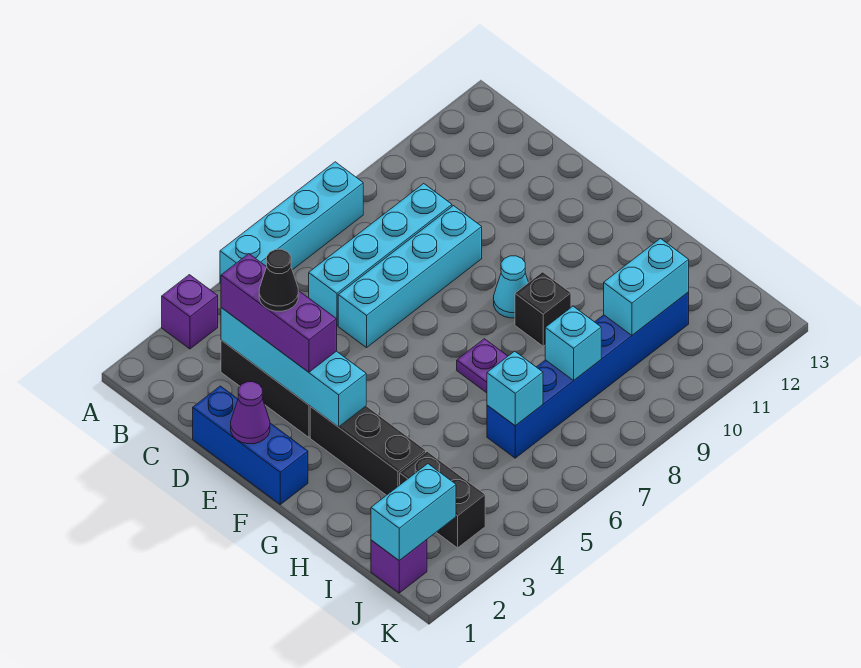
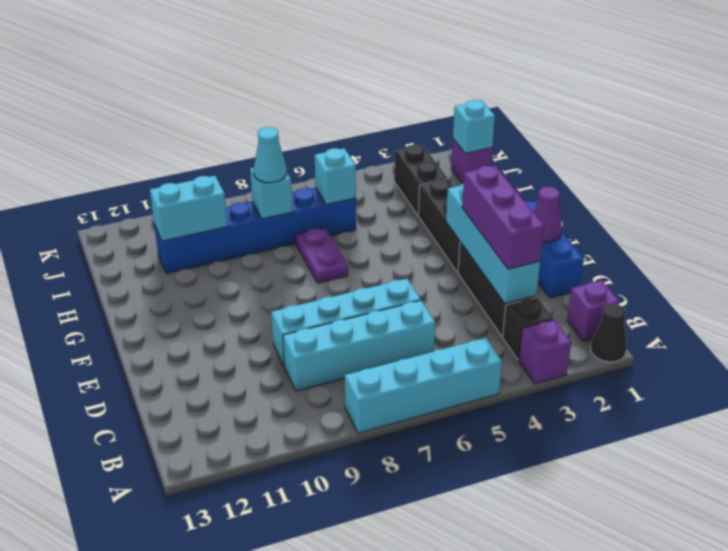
none -> purple brick B1 level 1
black cone D3 level 4 -> black cone A1 level 1
cyan cone F9 level 1 -> cyan cone I8 level 3
black brick G9 level 1 -> black brick B3 level 1
cyan brick J1:J2 level 2 -> cyan brick J1 level 2

